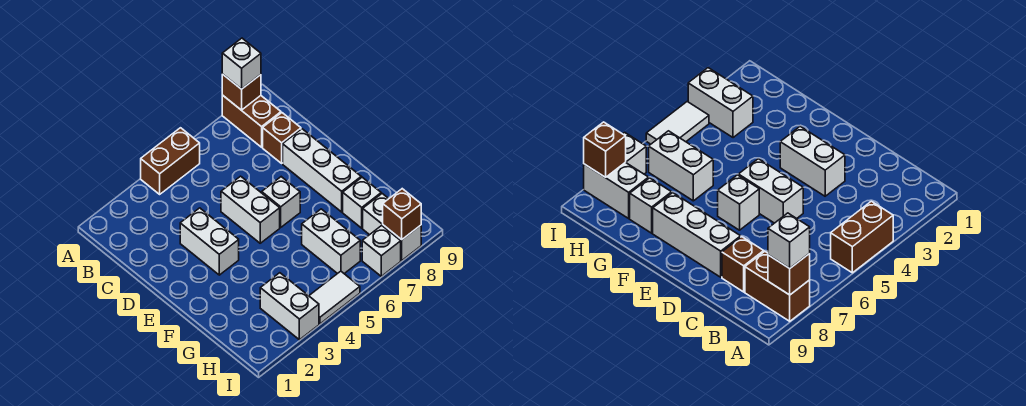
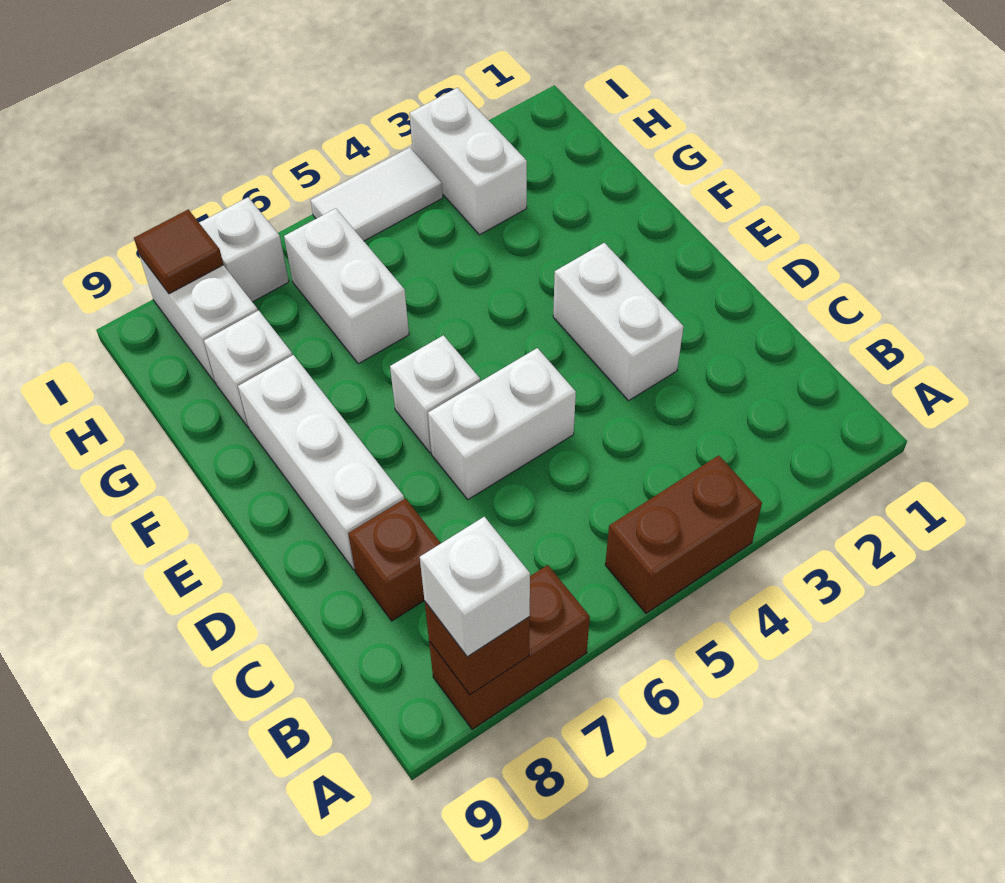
brown brick A8:B8 level 1 -> brown brick A7:A8 level 1
white brick D5:E5 level 1 -> white brick D5:D6 level 1
brown brick I8 level 2 -> brown tile I8 level 2

